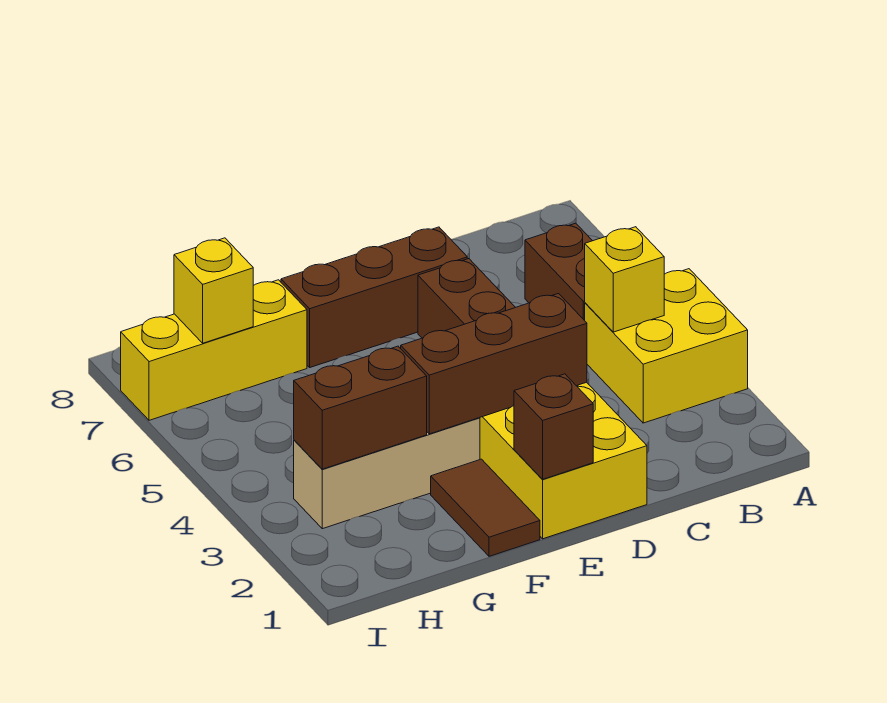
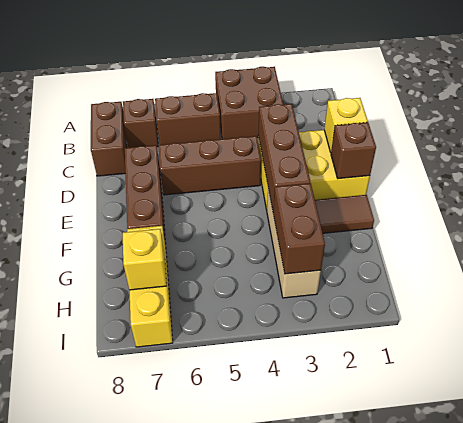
yellow brick A3:B4 level 1 -> brown brick A3:B4 level 1
yellow brick B4 level 2 -> yellow brick D1 level 2
none -> brown brick B7 level 1
none -> brown brick B8:C8 level 1

